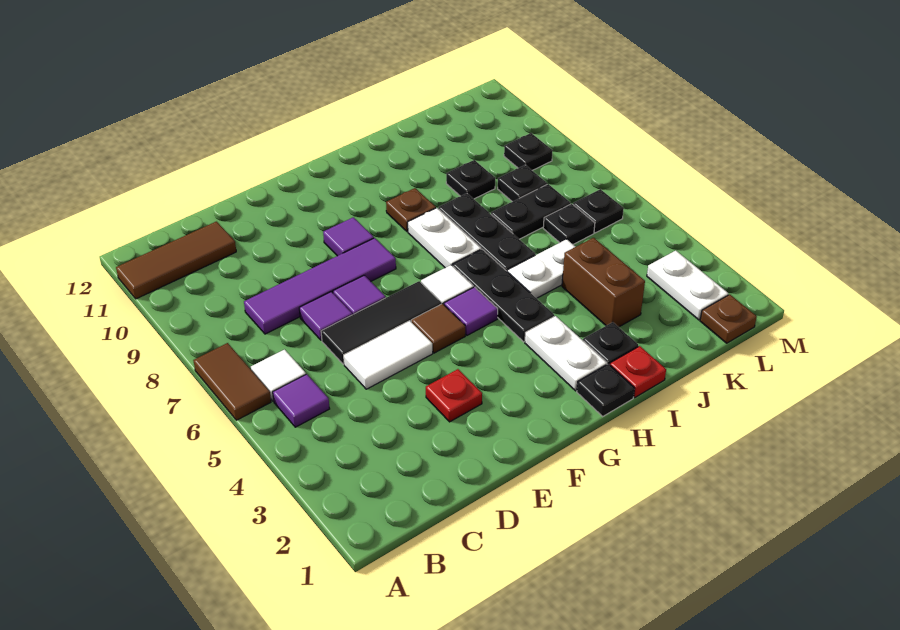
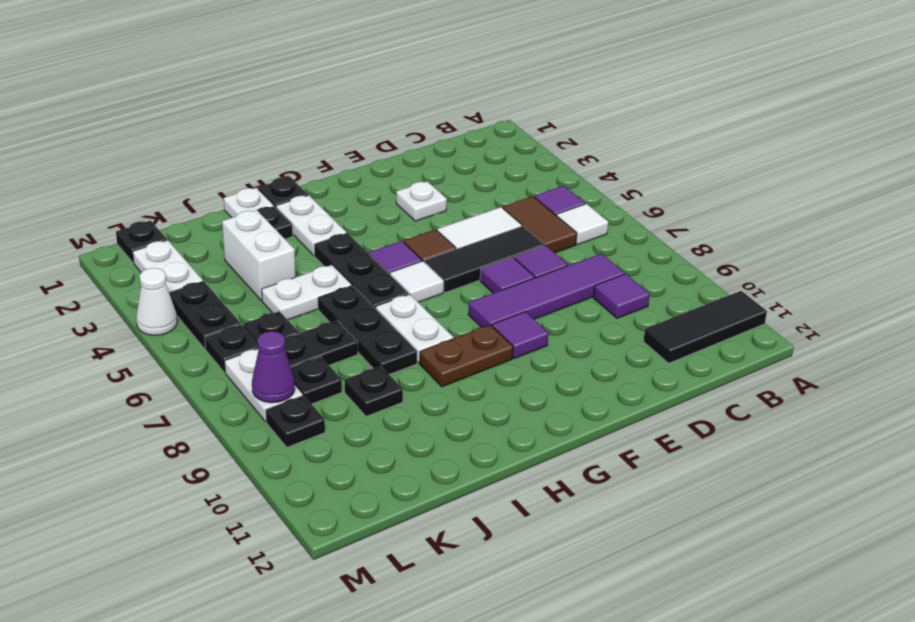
brown tile A6:A7 level 1 -> brown tile C5:C6 level 1
brown tile A11:C11 level 1 -> black tile A11:C11 level 1
none -> purple tile C9 level 1
red plate E3 level 1 -> white plate E3 level 1
brown plate H9 level 1 -> brown plate G9:H9 level 1
red plate I1 level 1 -> white plate I1 level 1
brown brick J3:J4 level 1 -> white brick J3:J4 level 1
brown plate L1 level 1 -> black plate L1 level 1
none -> black plate L4:L5 level 1
none -> white plate L7:L8 level 1
none -> purple cone L8 level 2
none -> white cone M4 level 1

